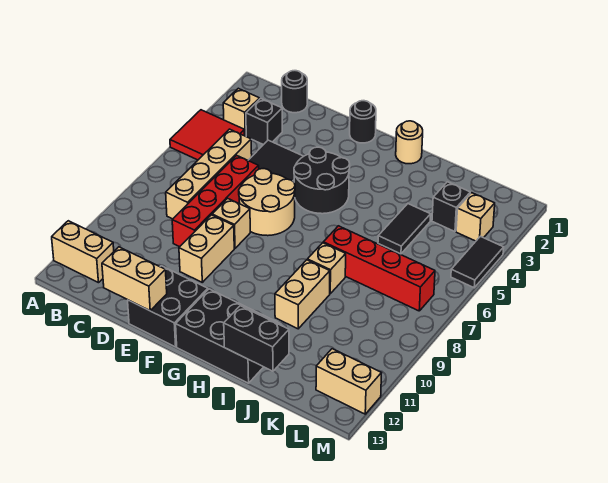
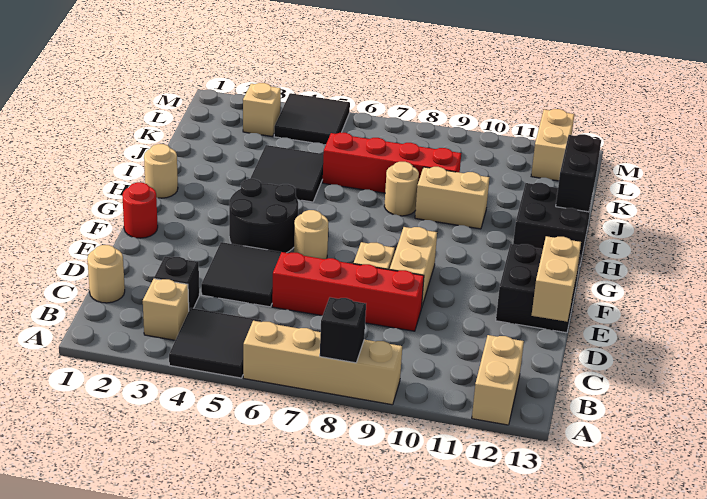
red tile A4:B5 level 1 -> black tile A4:B5 level 1
black round brick C1 level 1 -> tan round brick C1 level 1
tan brick C5:C8 level 1 -> tan brick A6:A9 level 1
tan round brick E6:F7 level 1 -> tan round brick F6 level 1
tan brick E9:E10 level 1 -> tan brick E9:F9 level 1
black round brick F1 level 1 -> red round brick F1 level 1
black brick G12:I13 level 1 -> black brick H12:I13 level 1
red brick I7:L7 level 1 -> red brick J6:J9 level 1
tan brick I8 level 1 -> tan round brick I8 level 1
black tile J4:J5 level 1 -> black tile I4:J5 level 1
black brick K3 level 1 -> black brick A8 level 2
black tile M4:M5 level 1 -> black tile L4:M5 level 1

